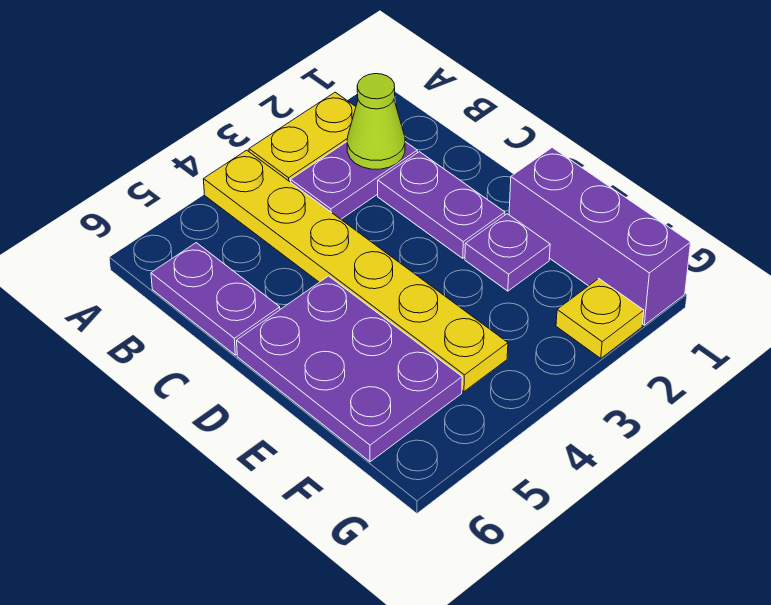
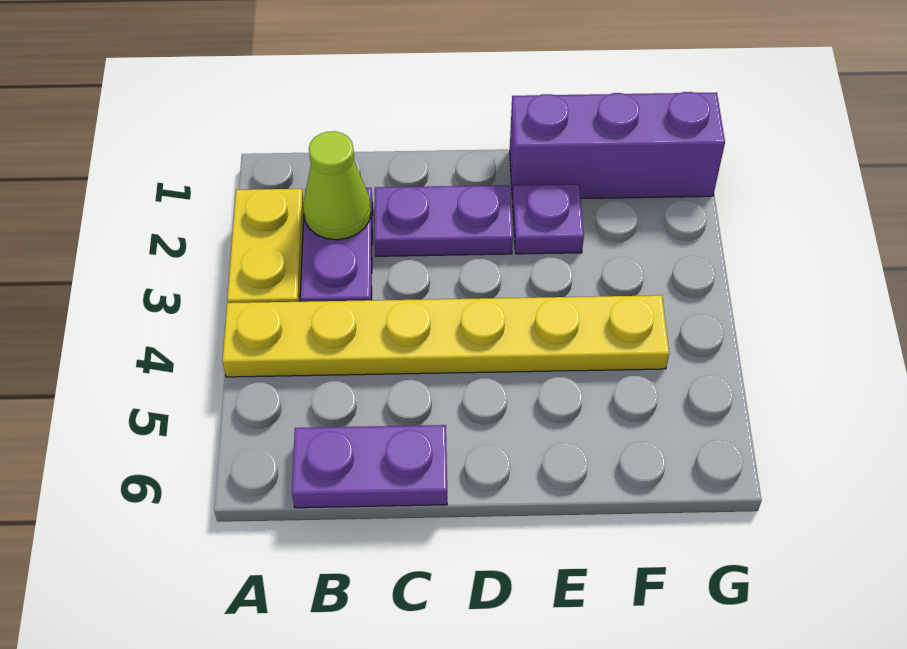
purple plate D5:F6 level 1 -> none
yellow plate G2 level 1 -> none

